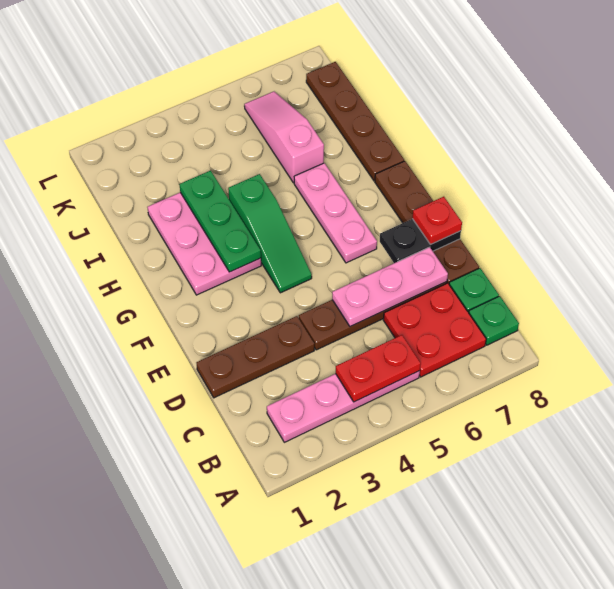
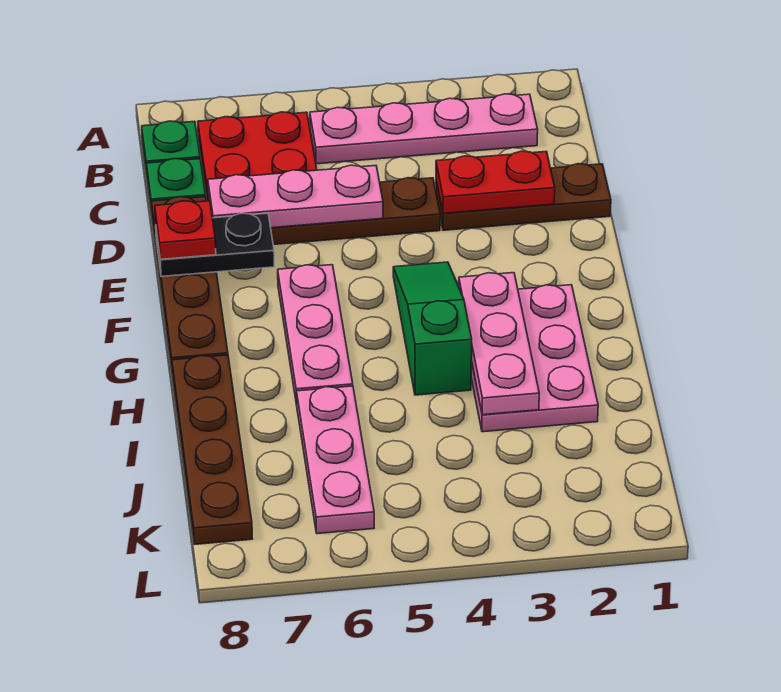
red plate B4:B5 level 2 -> red plate D2:D3 level 2
green plate G3:I3 level 2 -> pink plate G3:I3 level 2
pink slope I6:K6 level 1 top I -> pink plate I6:K6 level 1

